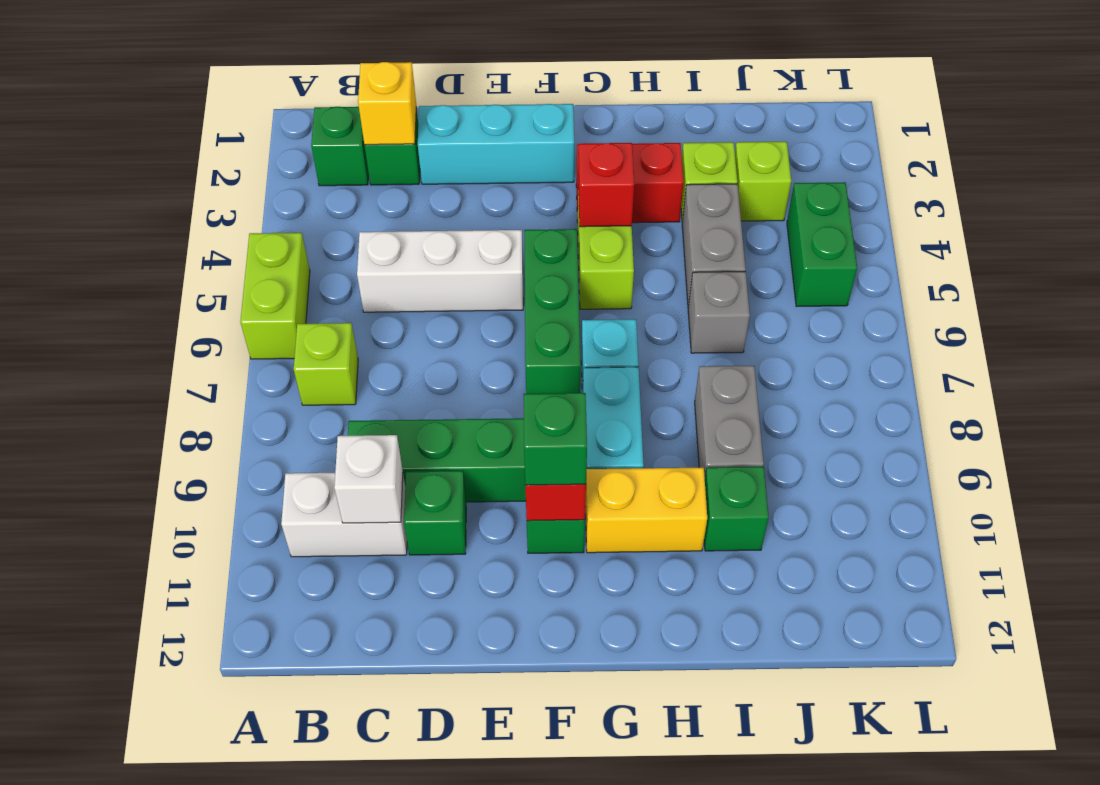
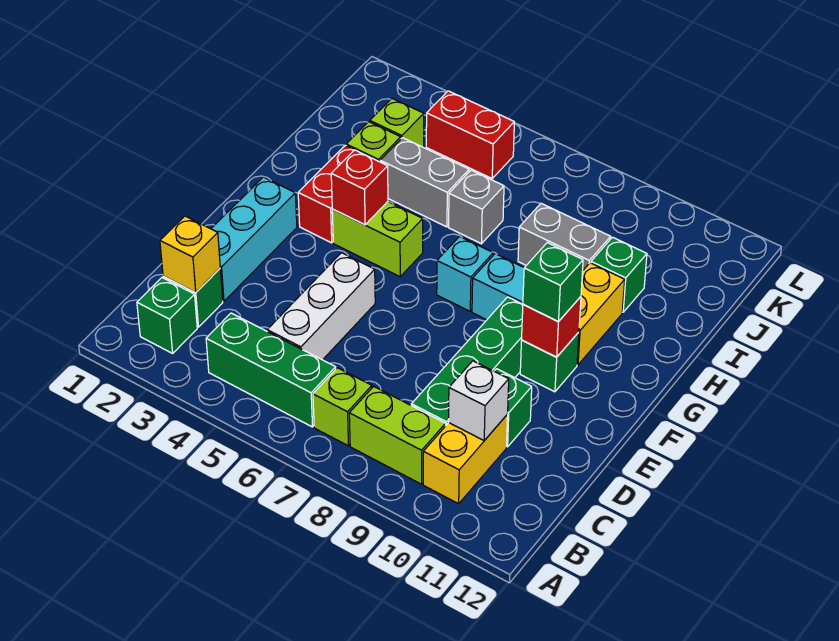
lime brick A5:A6 level 1 -> lime brick B8:B9 level 1
white brick B10:C10 level 1 -> yellow brick B10:C10 level 1
green brick F5:F7 level 1 -> green brick B4:B6 level 1
green brick K4:K5 level 1 -> red brick K4:K5 level 1

